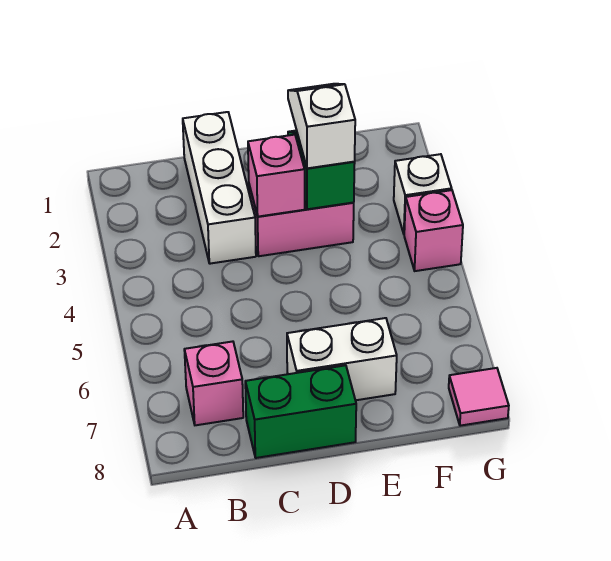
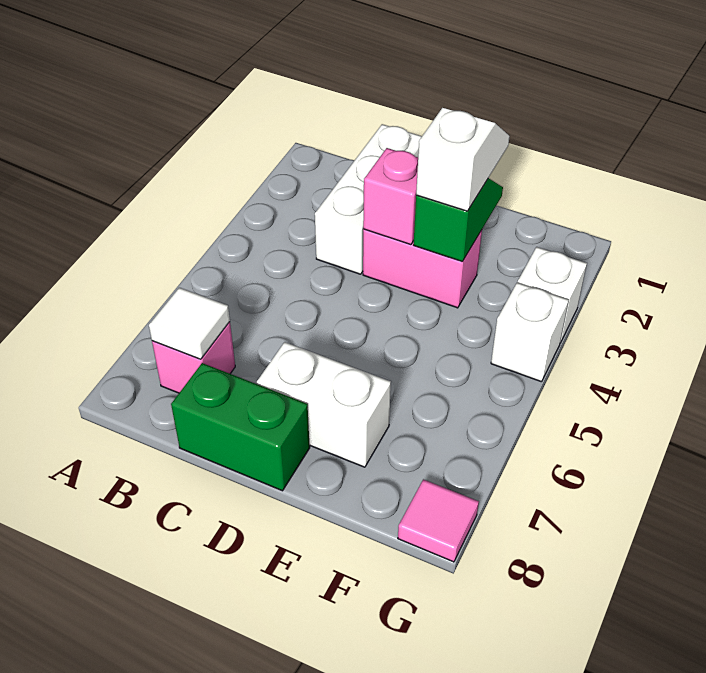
none -> white tile B7 level 2
pink brick G4 level 1 -> white brick G4 level 1

